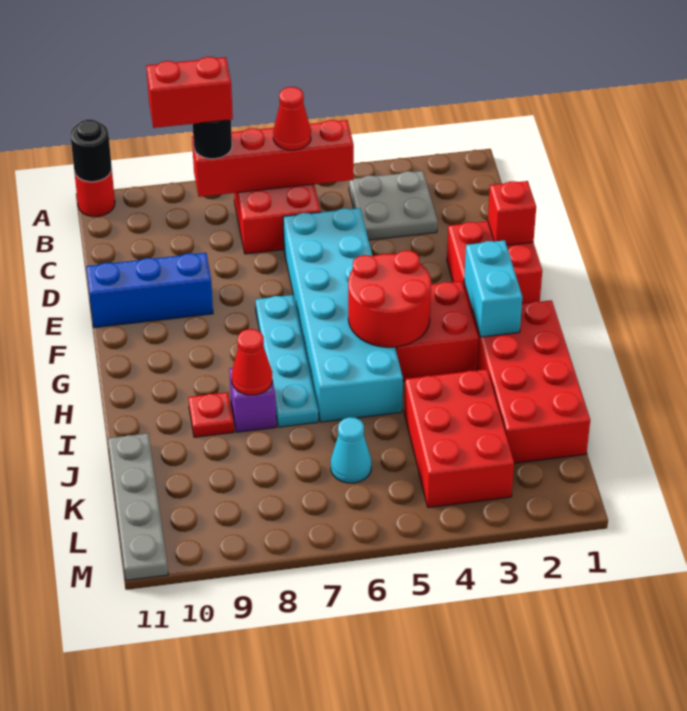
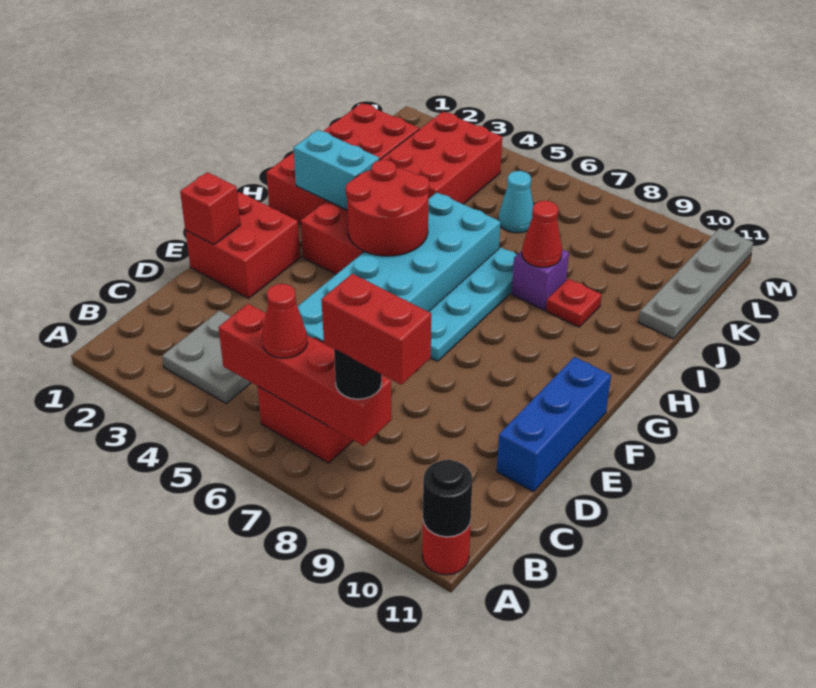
blue brick E9:E11 level 1 -> blue brick D11:F11 level 1
cyan brick G2:H2 level 2 -> cyan brick H2:H3 level 2

